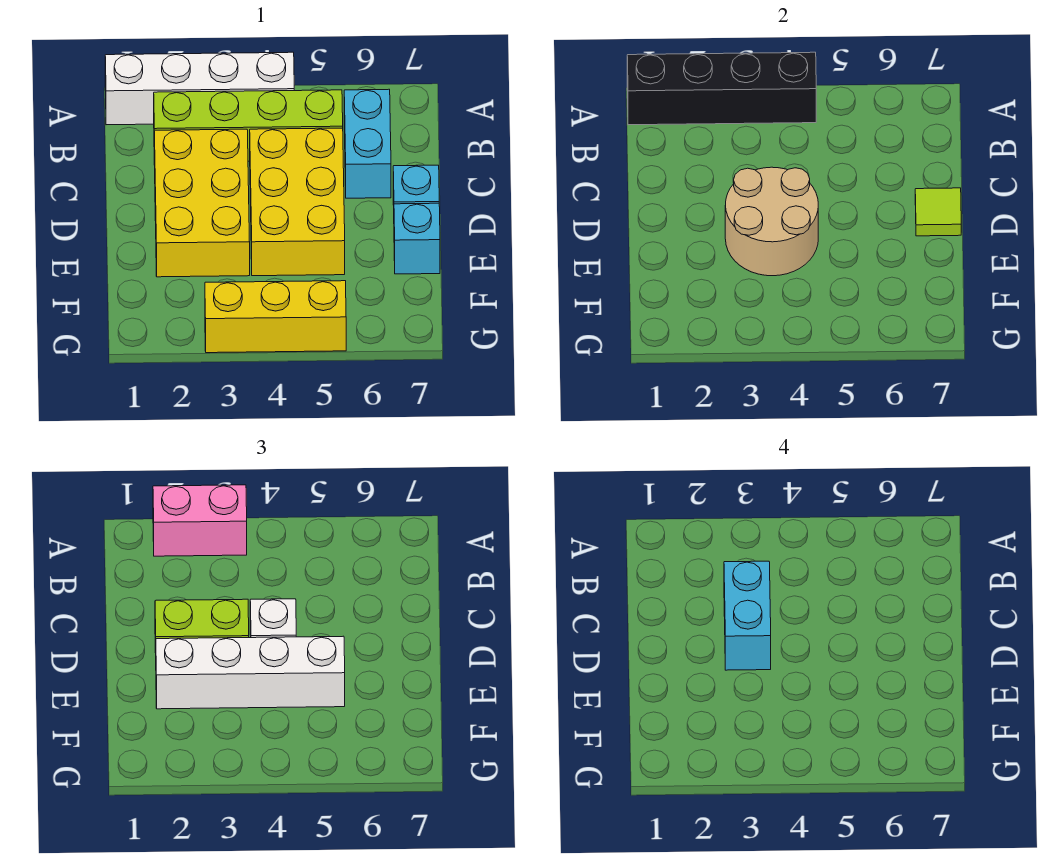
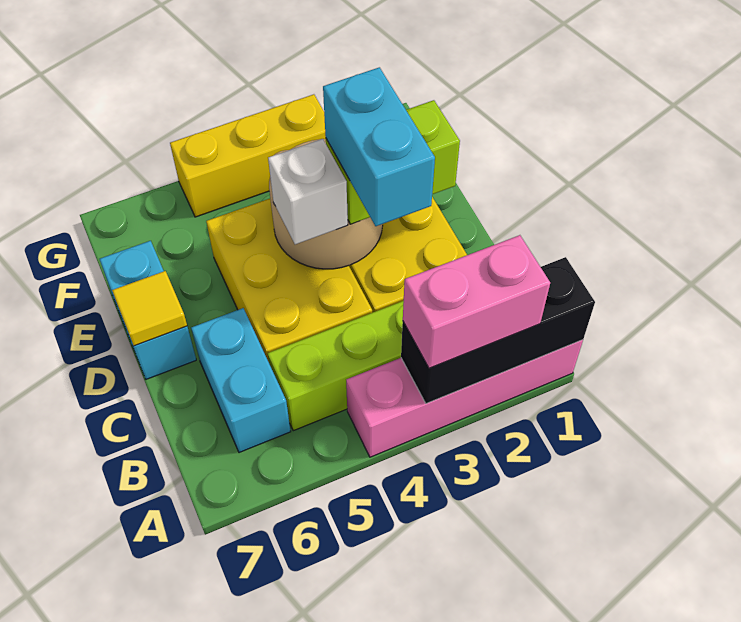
white brick A1:A4 level 1 -> pink brick A1:A4 level 1
black brick A1:A4 level 2 -> black brick A1:A3 level 2
lime tile D7 level 2 -> yellow tile D7 level 2
white brick E2:E5 level 3 -> none

